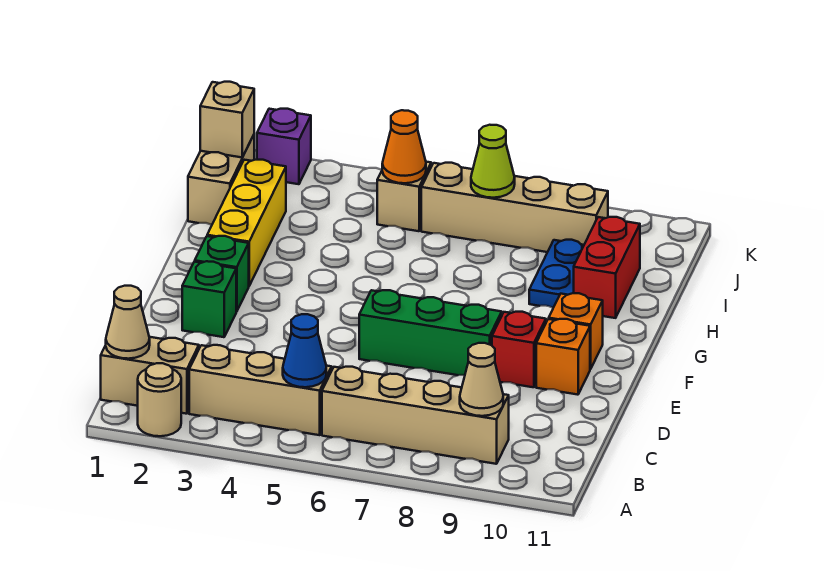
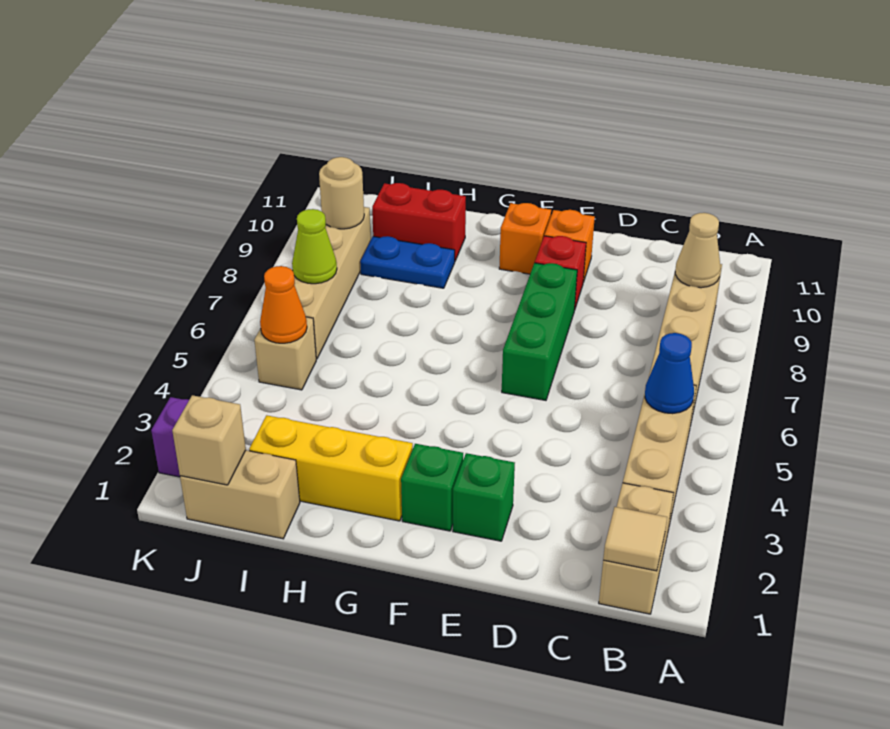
tan round brick A2 level 1 -> tan round brick J9 level 2
tan cone B1 level 2 -> tan tile B1 level 2

